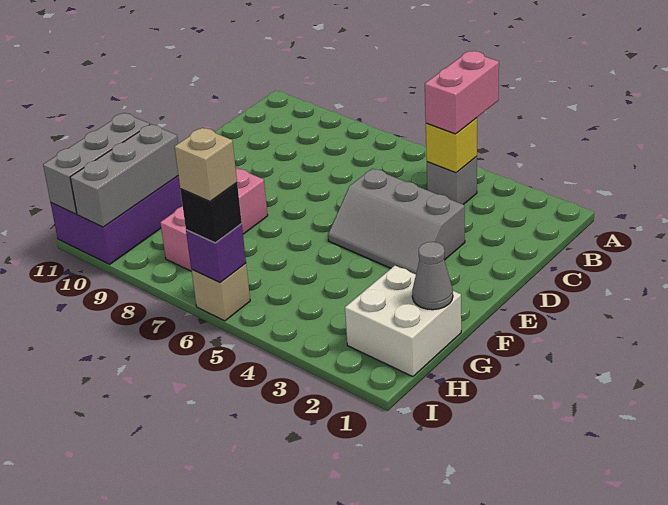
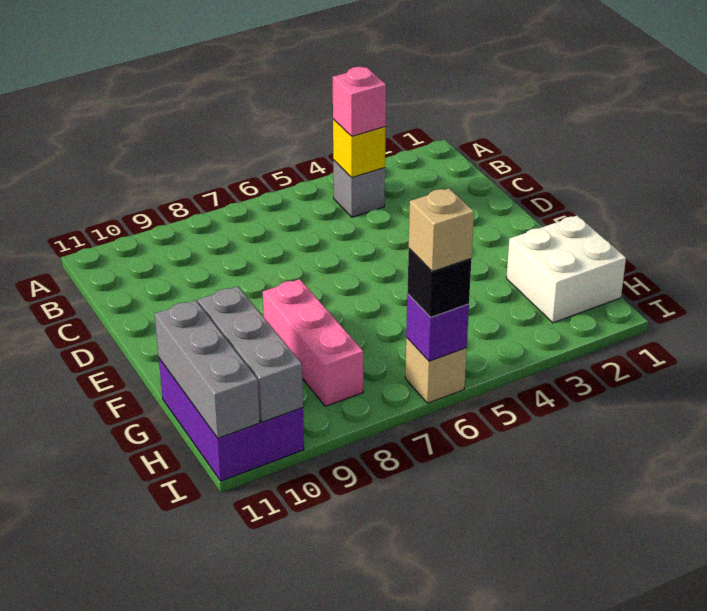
pink brick A4:B4 level 3 -> pink brick B4 level 3
grey slope D3:E5 level 1 top D -> none
grey cone G1 level 2 -> none

